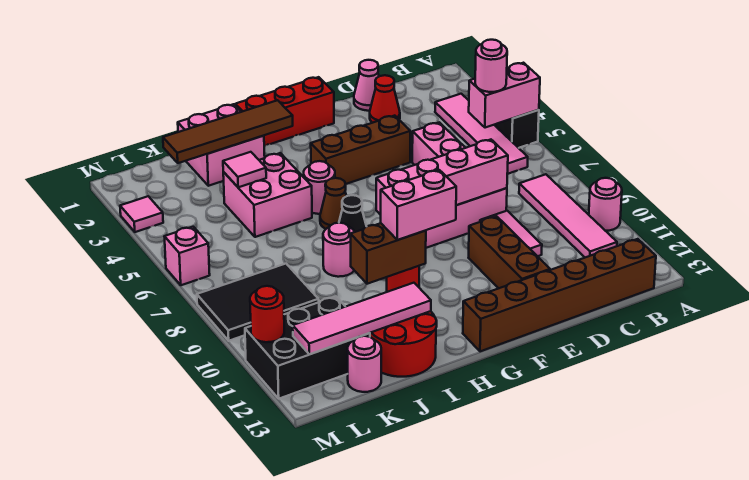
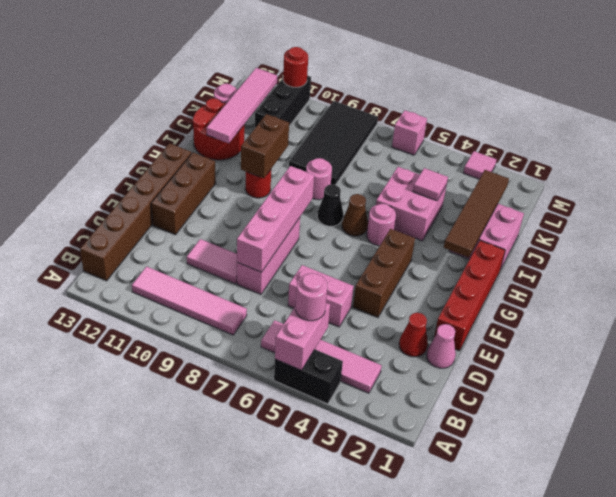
pink round brick A10 level 1 -> none
brown brick E10:E12 level 1 -> brown brick E12:G12 level 1
red brick F1:H1 level 1 -> red brick E1:H1 level 1
pink brick G10:H10 level 3 -> none
black tile K8:M9 level 1 -> black tile J8:M9 level 1
black brick K11:M12 level 1 -> black brick K11:M11 level 1

